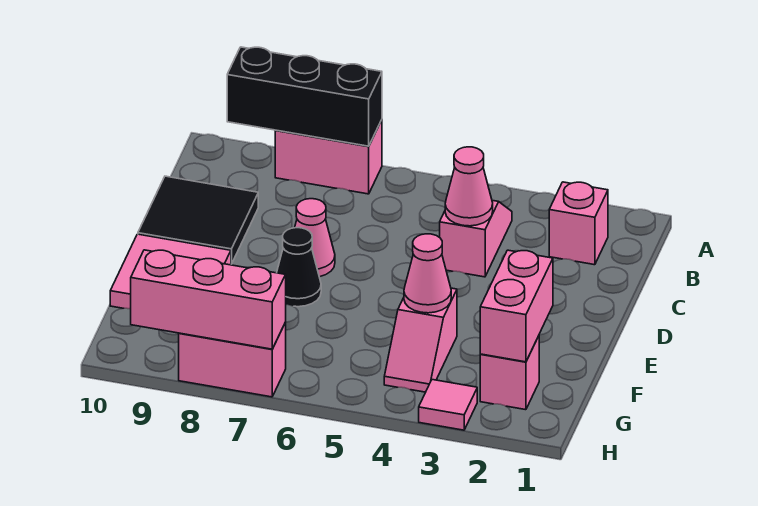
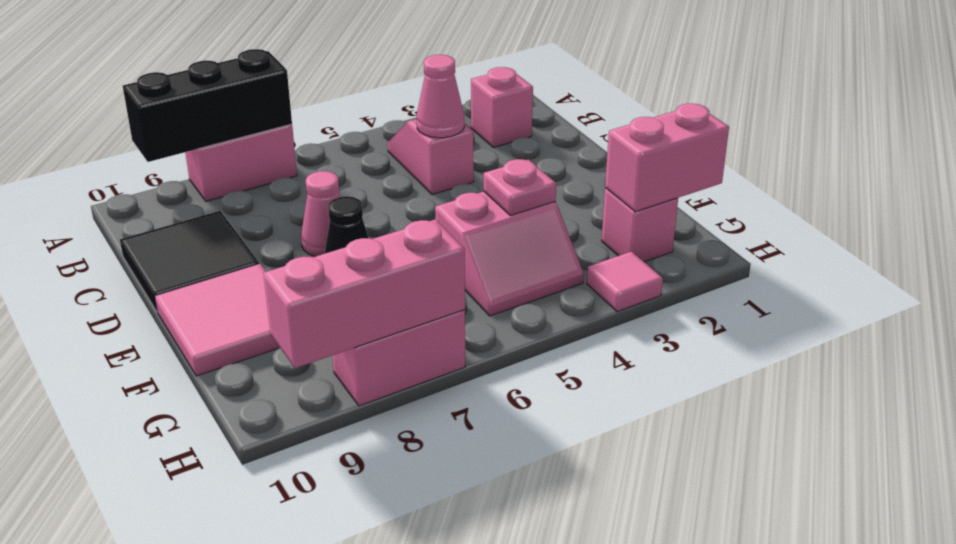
pink brick F2:G2 level 2 -> pink brick G1:G2 level 2
pink slope F4:G4 level 1 top F -> pink slope F4:G5 level 1 top F
pink cone F4 level 2 -> pink plate F4 level 2

